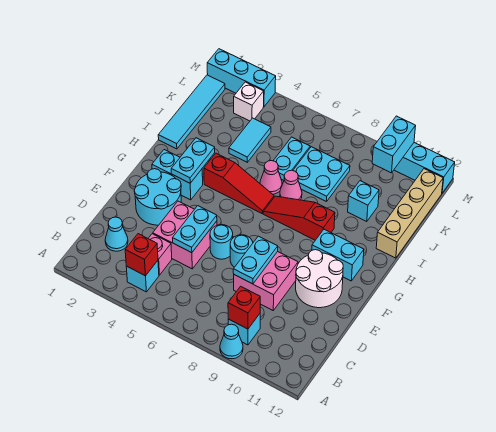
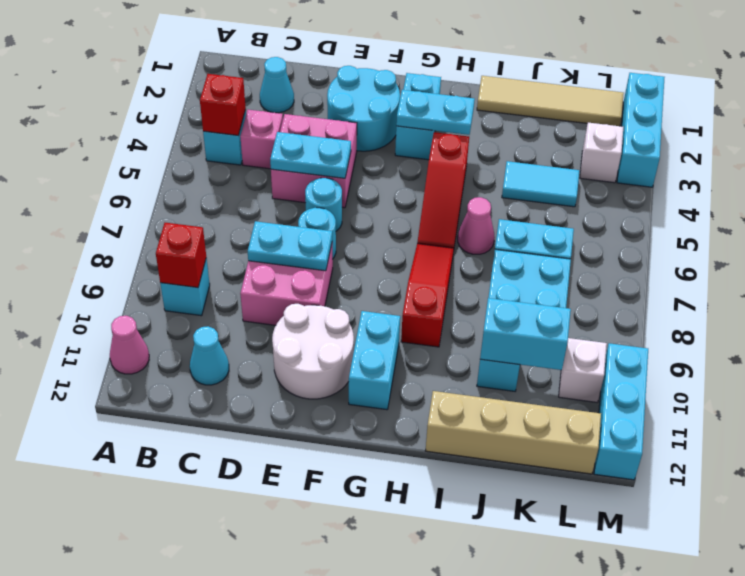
cyan cone A9 level 1 -> cyan cone C11 level 1
cyan tile I1:L1 level 1 -> tan tile I1:L1 level 1
pink cone I7 level 1 -> pink cone A11 level 1
none -> white brick L10 level 1
cyan brick L10:M10 level 2 -> cyan brick J10:K10 level 2

